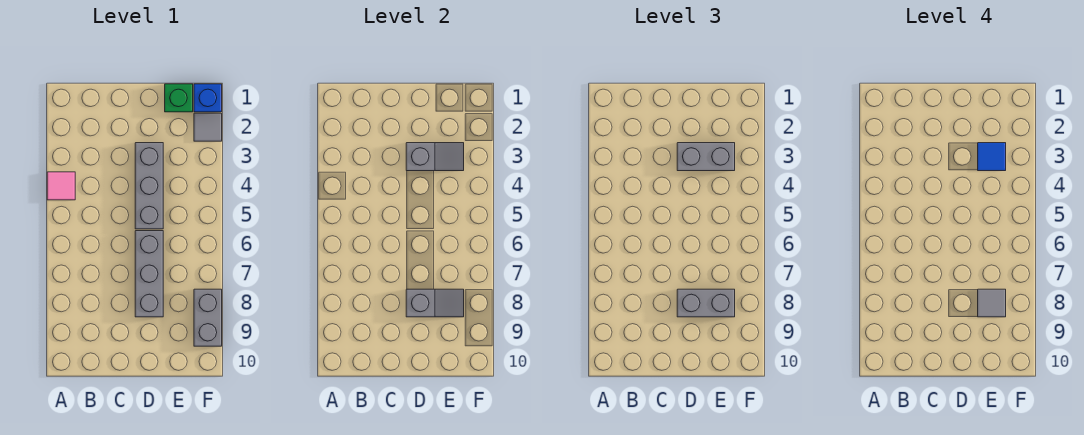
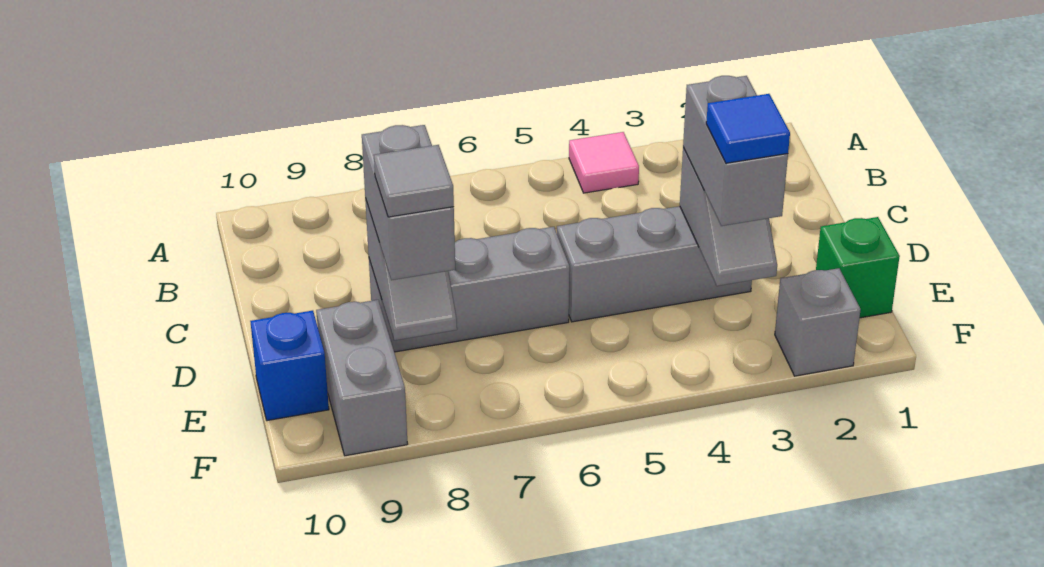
blue brick F1 level 1 -> blue brick E10 level 1
grey tile F2 level 1 -> grey brick F2 level 1
grey brick F8:F9 level 1 -> grey brick E9:F9 level 1

